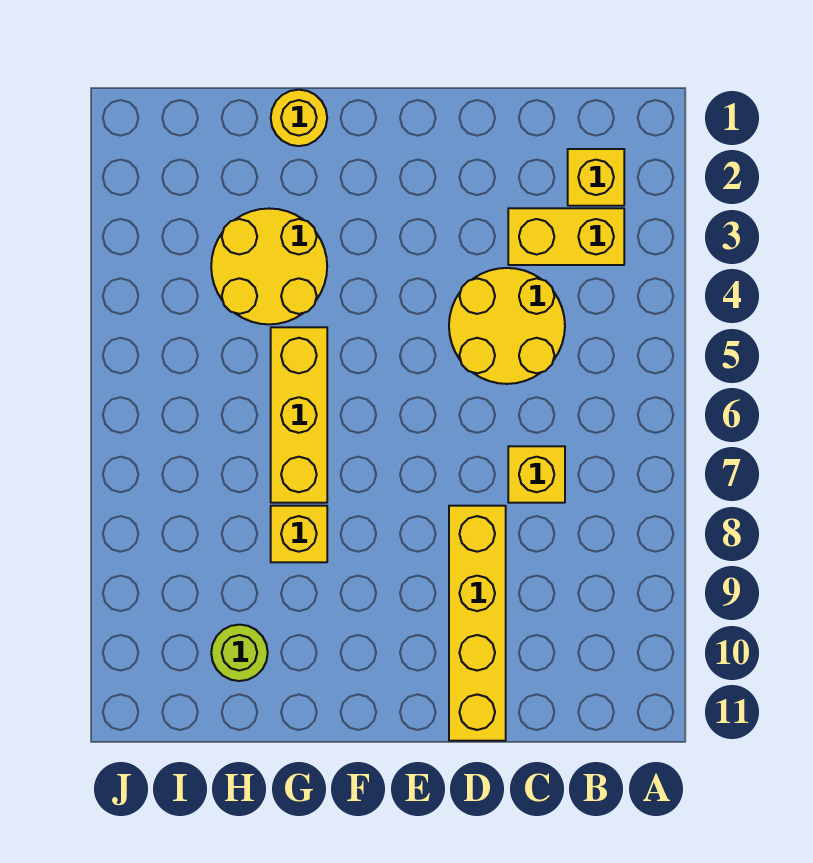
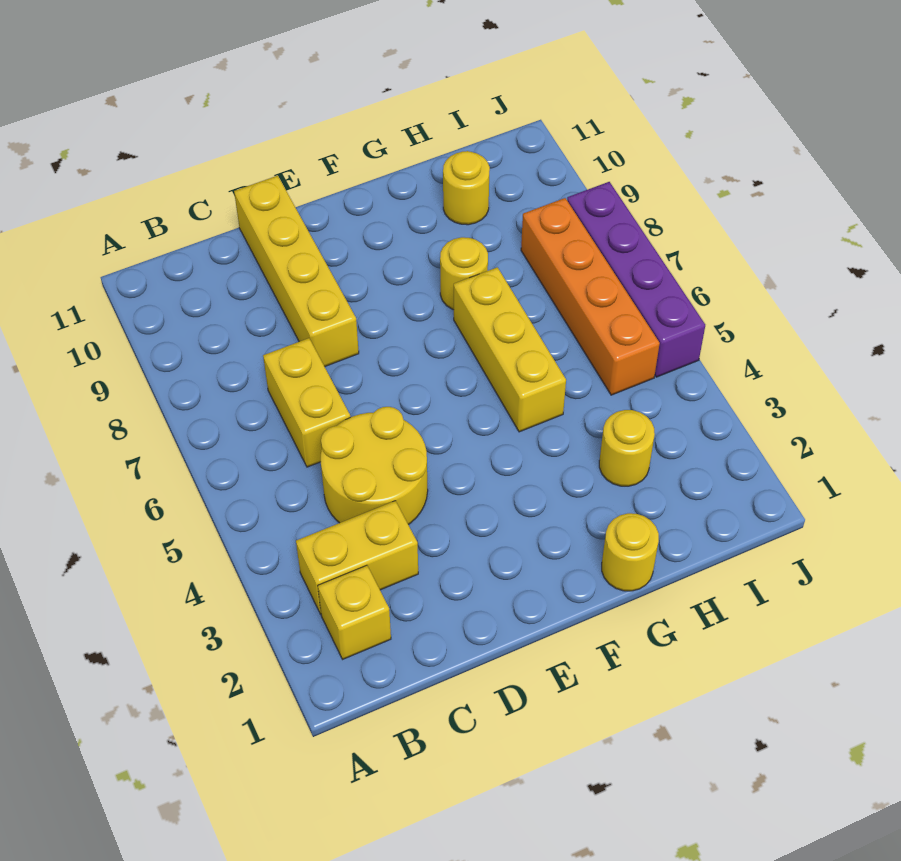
yellow brick C7 level 1 -> yellow brick C6:C7 level 1
yellow round brick G3:H4 level 1 -> yellow round brick H3 level 1
yellow brick G8 level 1 -> yellow round brick G8 level 1
lime round brick H10 level 1 -> yellow round brick H10 level 1
none -> orange brick I5:I8 level 1
none -> purple brick J5:J8 level 1

